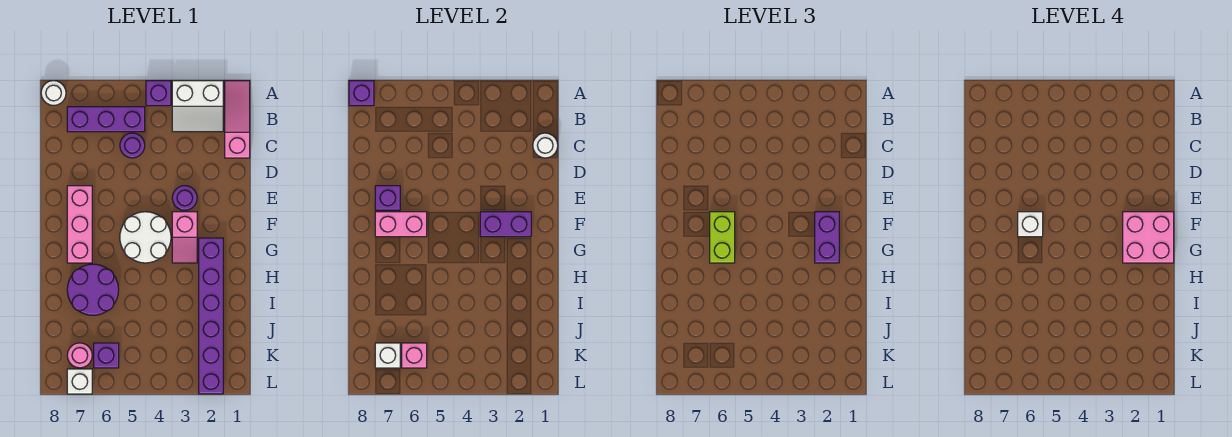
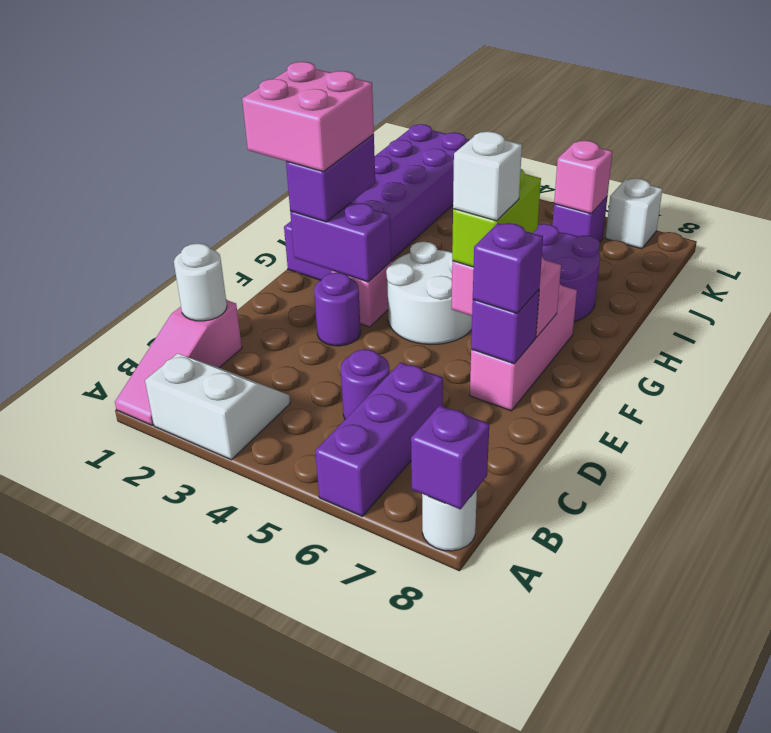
purple brick A4 level 1 -> purple brick E7 level 3
purple brick B5:B7 level 1 -> purple brick A6:C6 level 1
purple brick G2:L2 level 1 -> purple brick G1:L2 level 1
pink round brick K7 level 1 -> none
white brick K7 level 2 -> none

